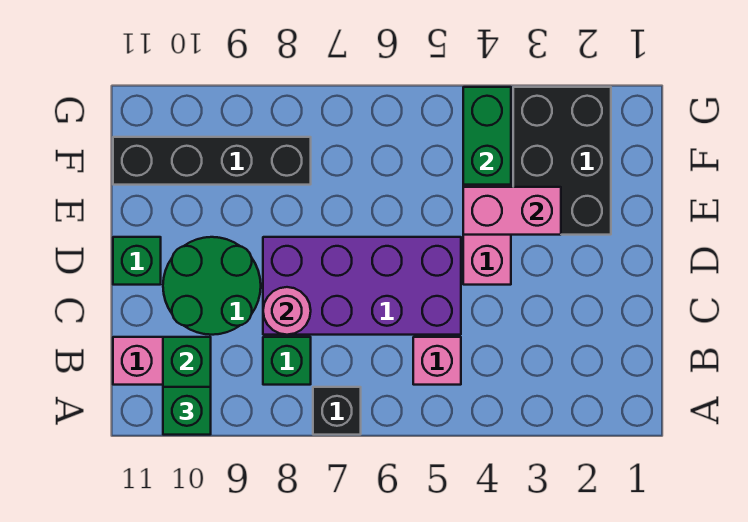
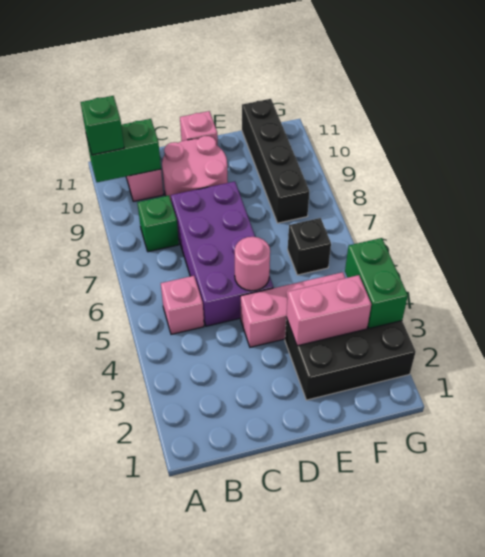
black brick A7 level 1 -> black brick F6 level 1
pink round brick C8 level 2 -> pink round brick D5 level 2
green round brick C9:D10 level 1 -> pink round brick C9:D10 level 1
green brick D11 level 1 -> pink brick D11 level 1
pink brick E3:E4 level 2 -> pink brick E3:F3 level 2
green brick F4:G4 level 2 -> green brick G3:G4 level 2

